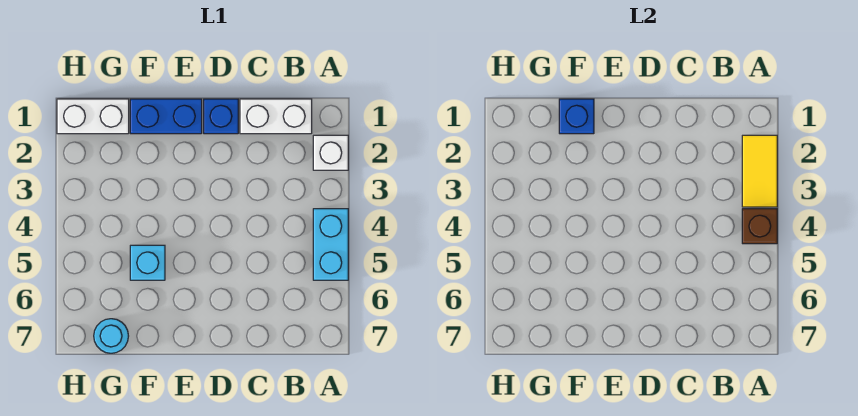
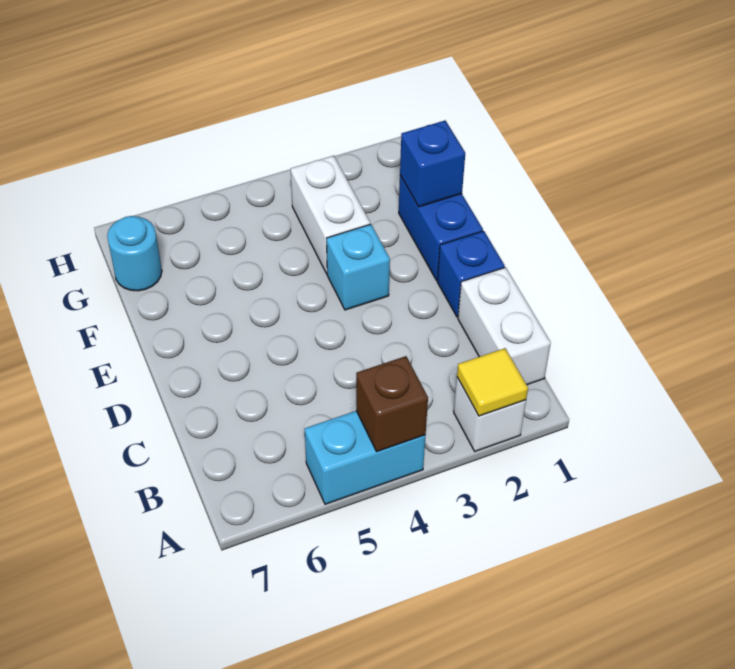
yellow tile A2:A3 level 2 -> yellow tile A2 level 2
cyan brick F5 level 1 -> cyan brick E3 level 1
white brick G1:H1 level 1 -> white brick F3:G3 level 1

